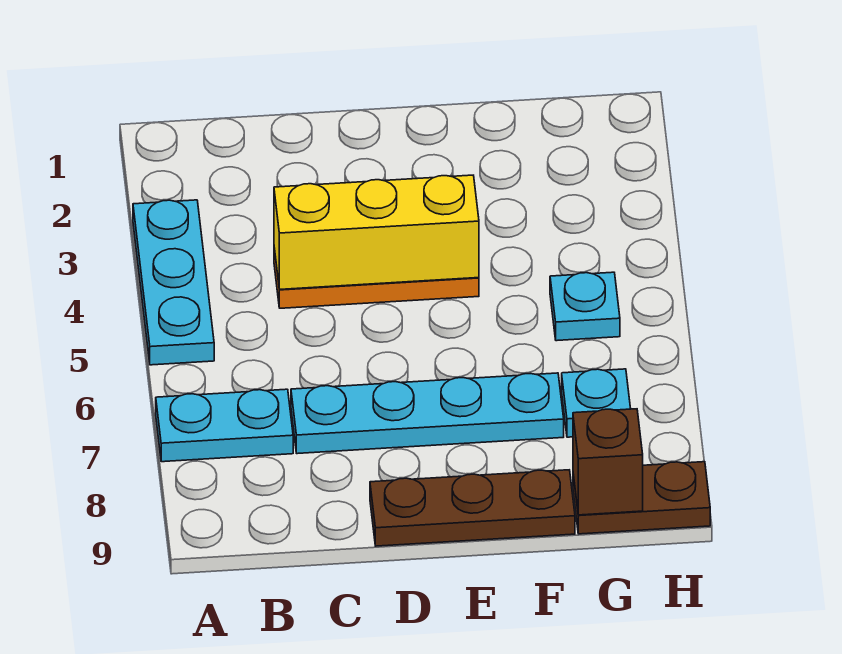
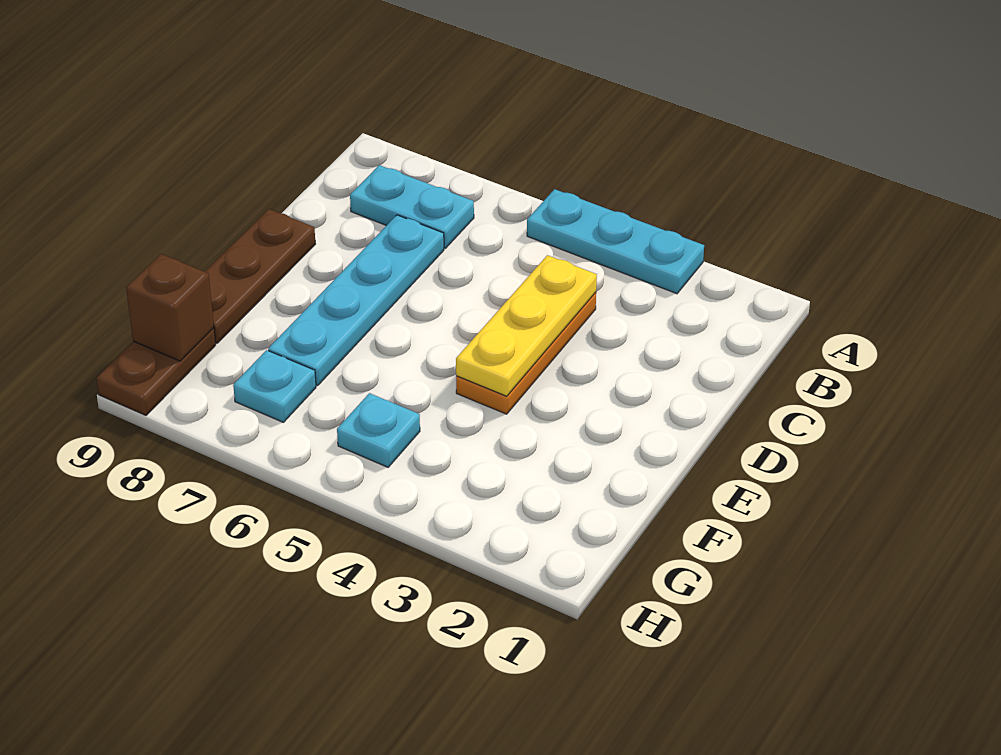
cyan plate A7:B7 level 1 -> cyan plate B7:B8 level 1
yellow brick C4:E4 level 2 -> yellow plate C4:E4 level 2

